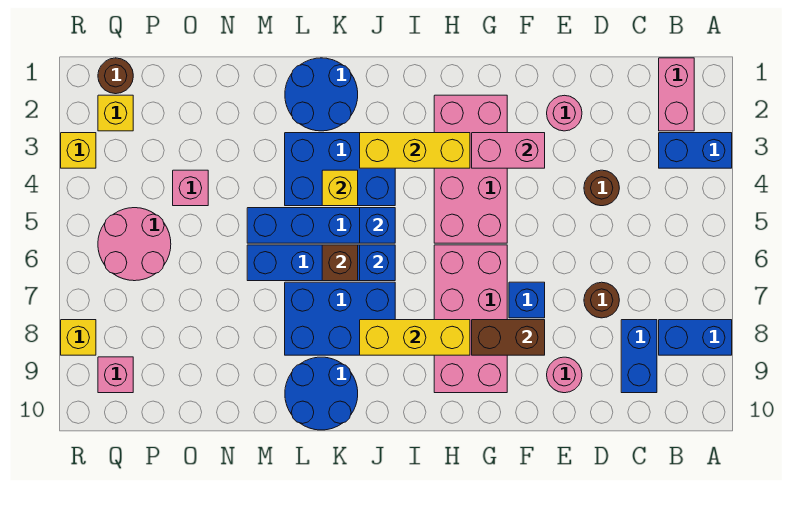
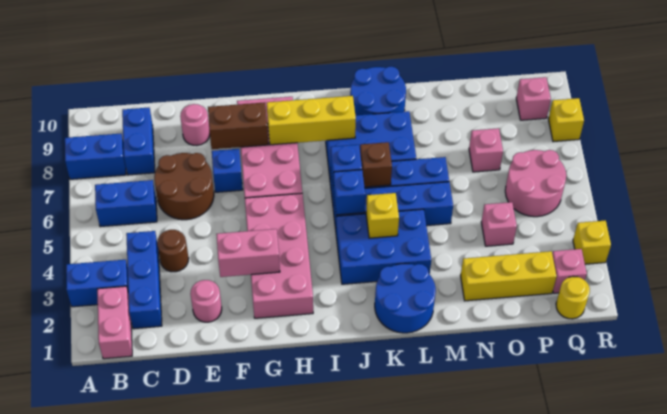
none -> blue brick B6:C6 level 1
none -> blue brick C2:C4 level 1
brown round brick D7 level 1 -> brown round brick D6:E7 level 1
yellow brick H3:J3 level 2 -> yellow brick N2:P2 level 1
none -> pink brick O7 level 1
brown round brick Q1 level 1 -> yellow round brick Q1 level 1
yellow brick Q2 level 1 -> pink brick Q2 level 1

